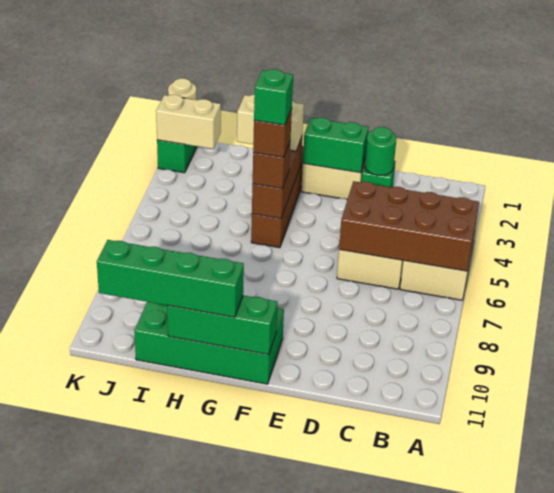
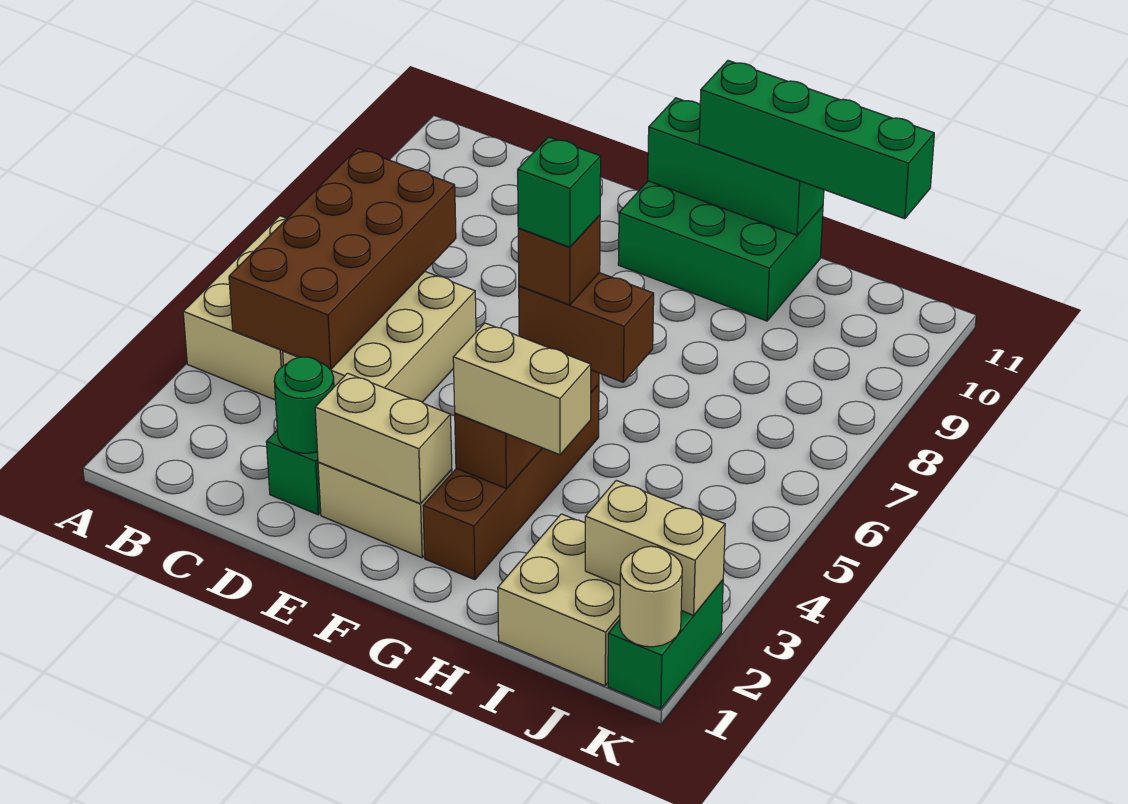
brown brick A5:D6 level 2 -> brown brick B4:C7 level 2
green brick E2:F2 level 2 -> tan brick E2:F2 level 2
green brick F10:I11 level 1 -> green brick F10:H11 level 1
brown brick G5 level 3 -> brown brick G5:H5 level 3
none -> tan brick I1:J2 level 1

